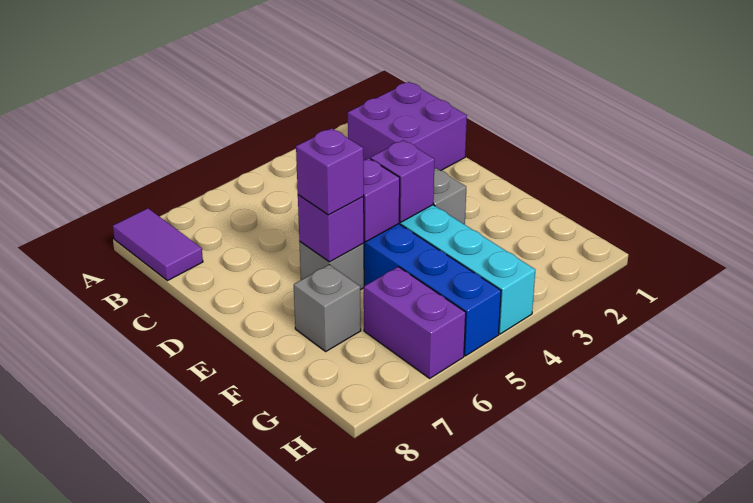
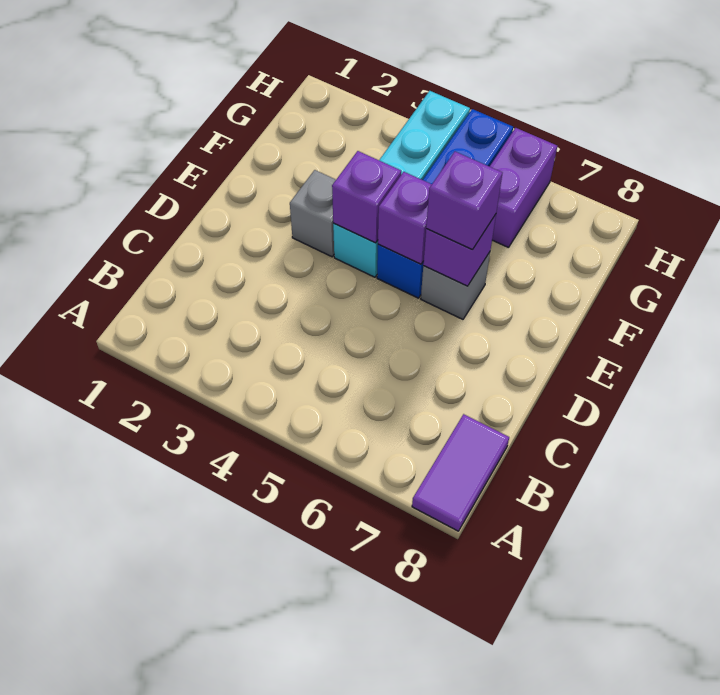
purple brick B1:C2 level 1 -> none
grey brick F7 level 1 -> none

